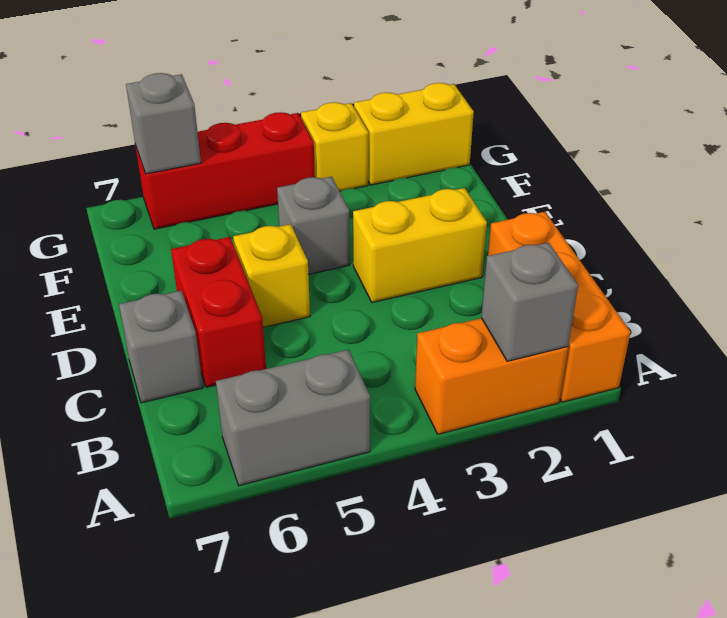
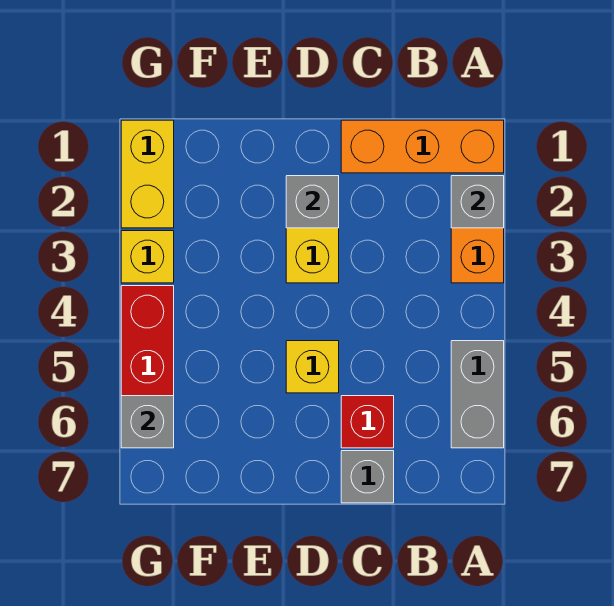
red brick C6:D6 level 1 -> red brick C6 level 1
grey brick E4 level 1 -> grey brick D2 level 2

